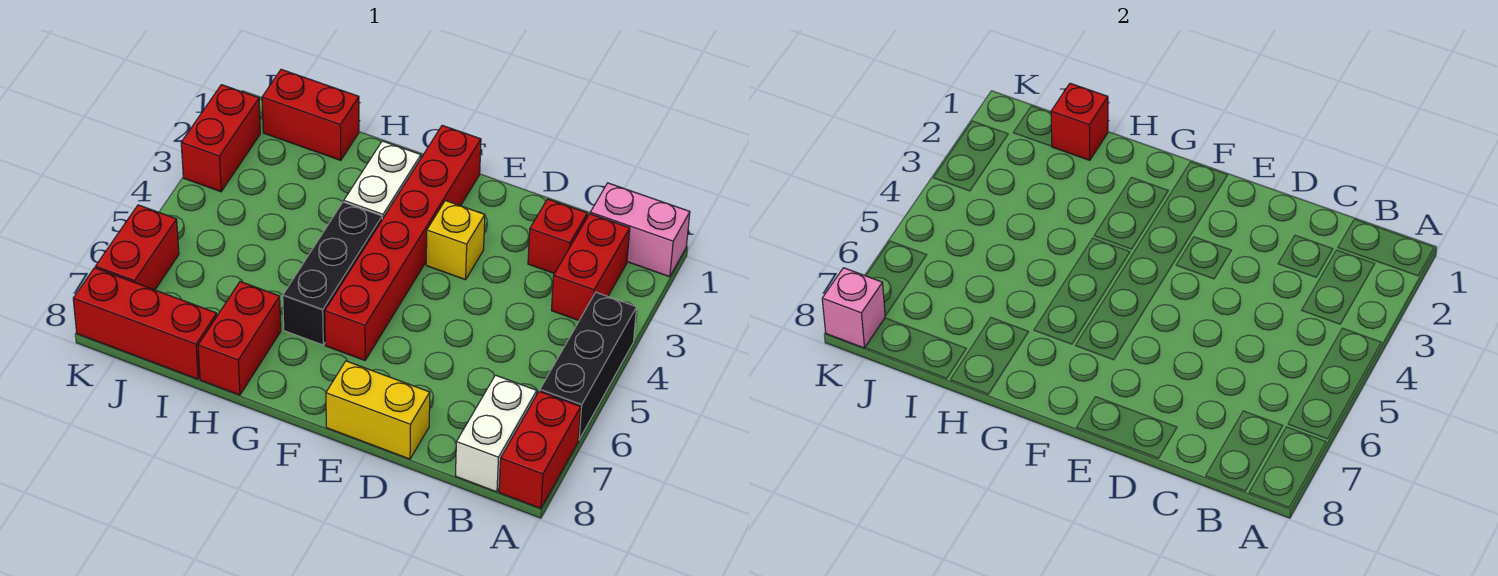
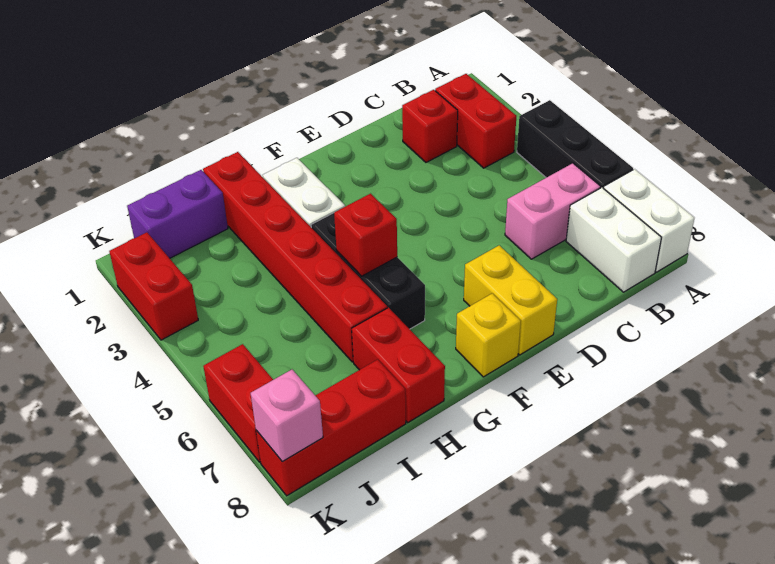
pink brick A1:B1 level 1 -> pink brick B6:C6 level 1
red brick A7:A8 level 1 -> white brick A7:A8 level 1
yellow brick D8:E8 level 1 -> yellow brick E7:E8 level 1
yellow brick E3 level 1 -> yellow brick F8 level 1
red brick F1:F6 level 1 -> red brick H1:H6 level 1
red brick I1:J1 level 1 -> purple brick I1:J1 level 1
red brick I1 level 2 -> red brick G5 level 2

